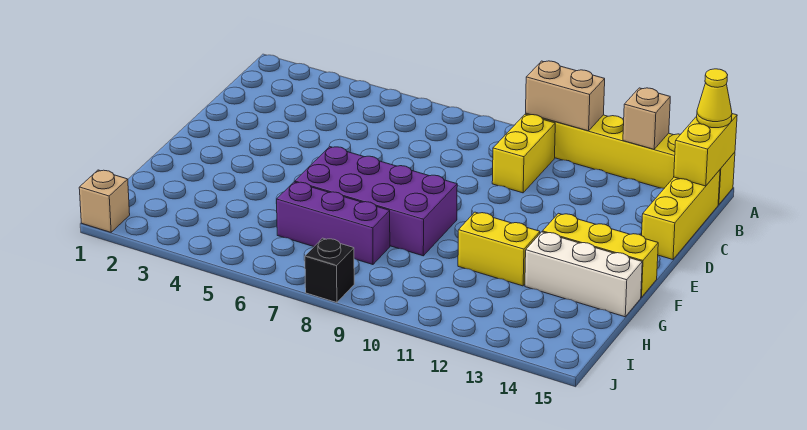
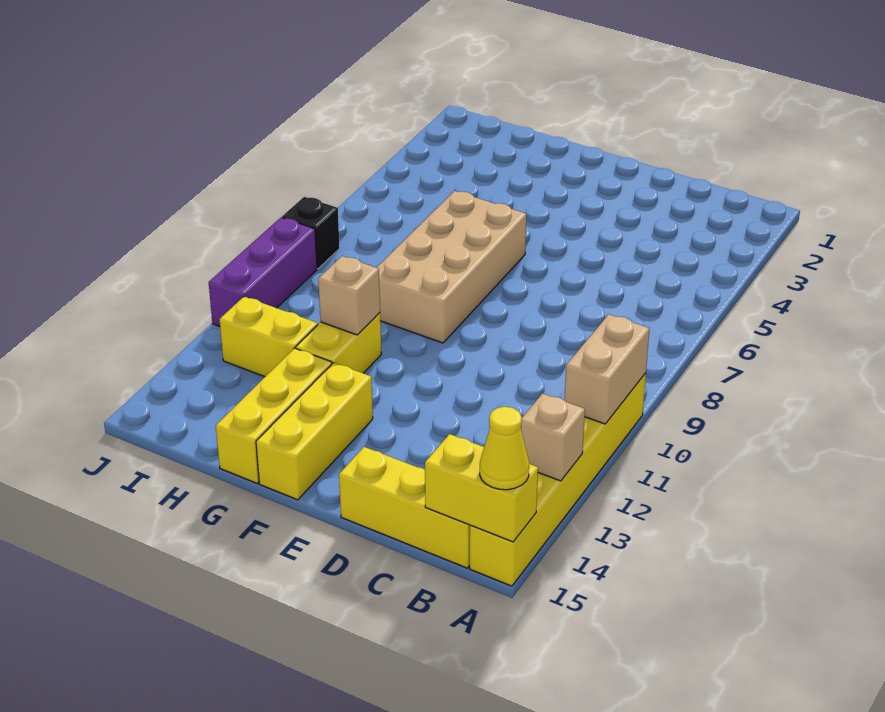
yellow brick B10:C10 level 1 -> yellow brick H12:I12 level 1
purple brick F6:G9 level 1 -> tan brick F6:G9 level 1
white brick G13:G15 level 1 -> yellow brick G13:G15 level 1
purple brick H6:H8 level 1 -> purple brick J9:J11 level 1
tan brick J1 level 1 -> tan brick G11 level 2

